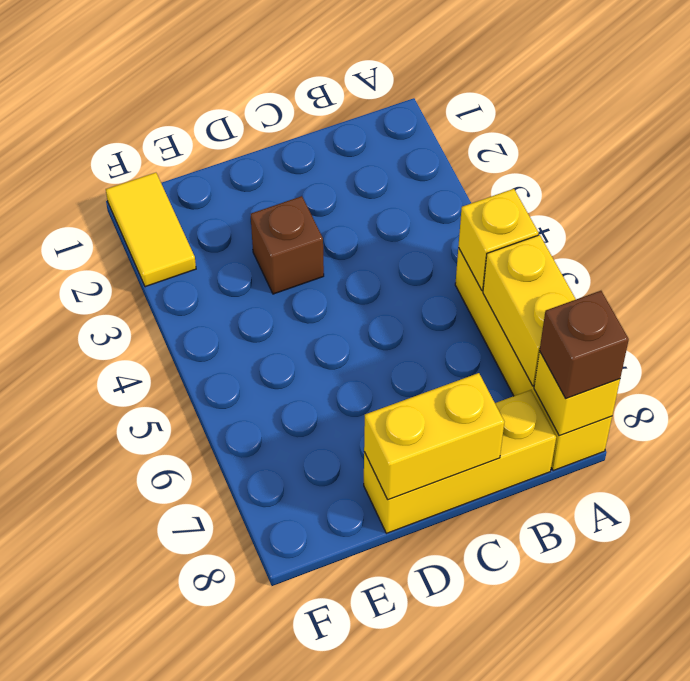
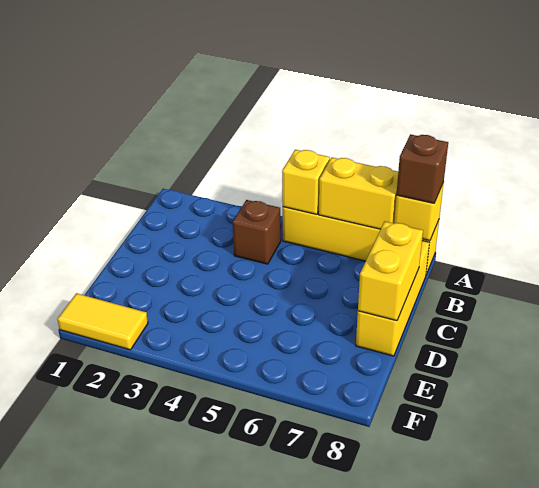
brown brick D3 level 1 -> brown brick B4 level 1

